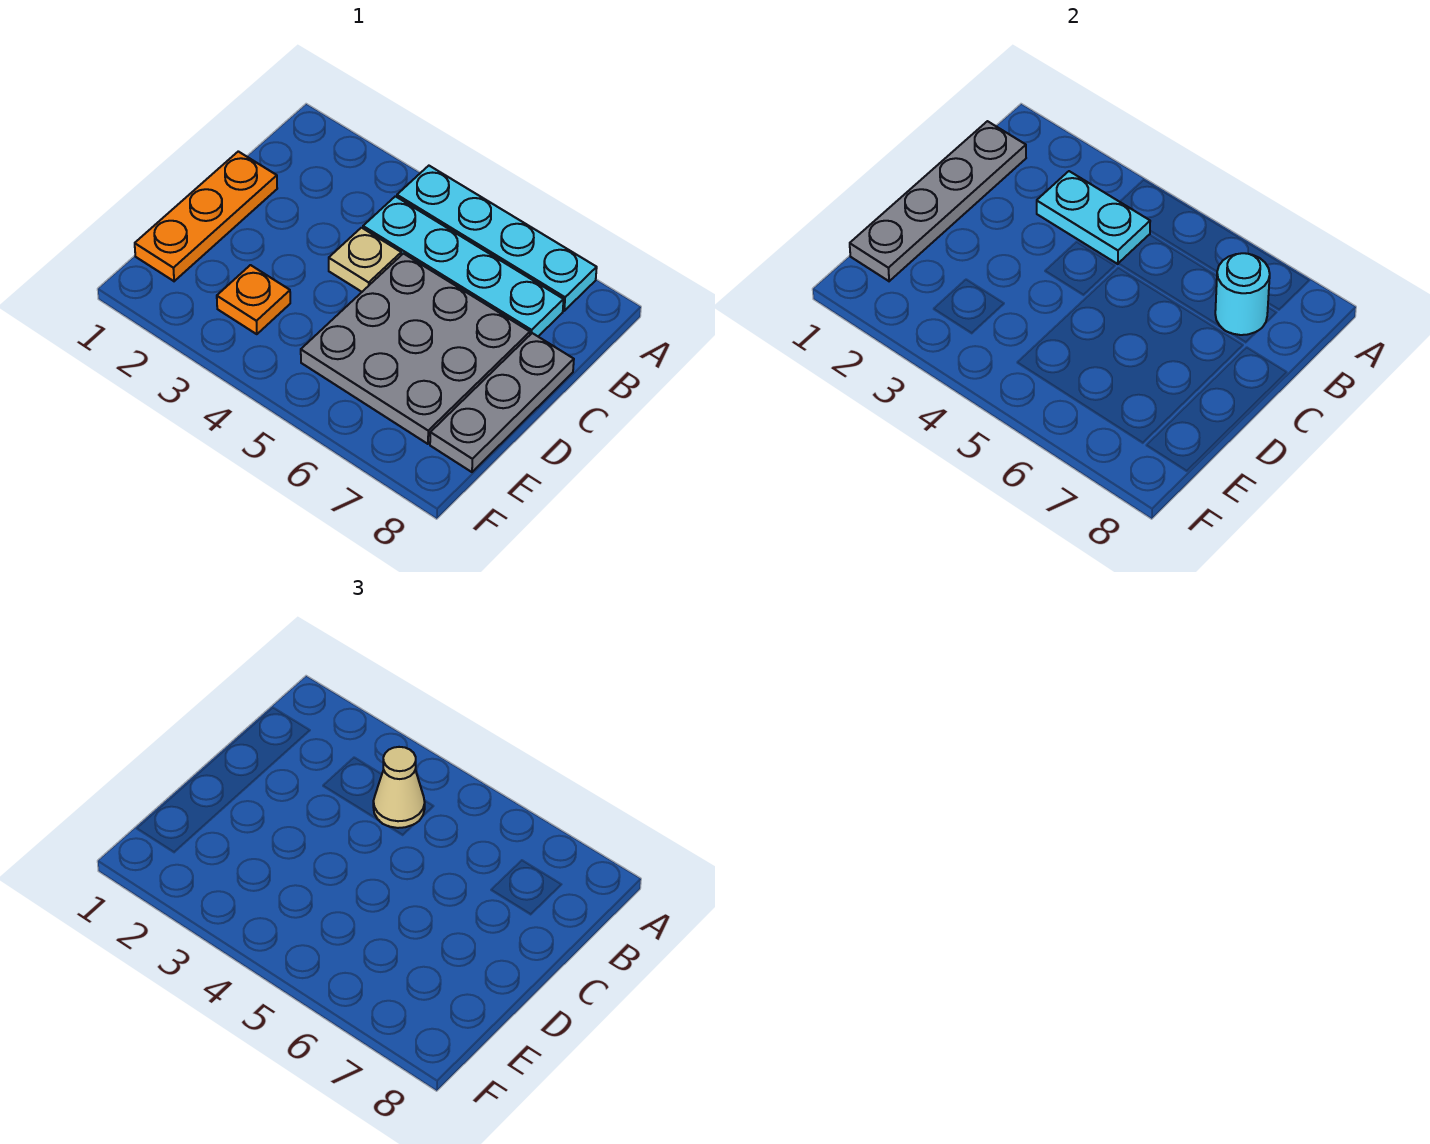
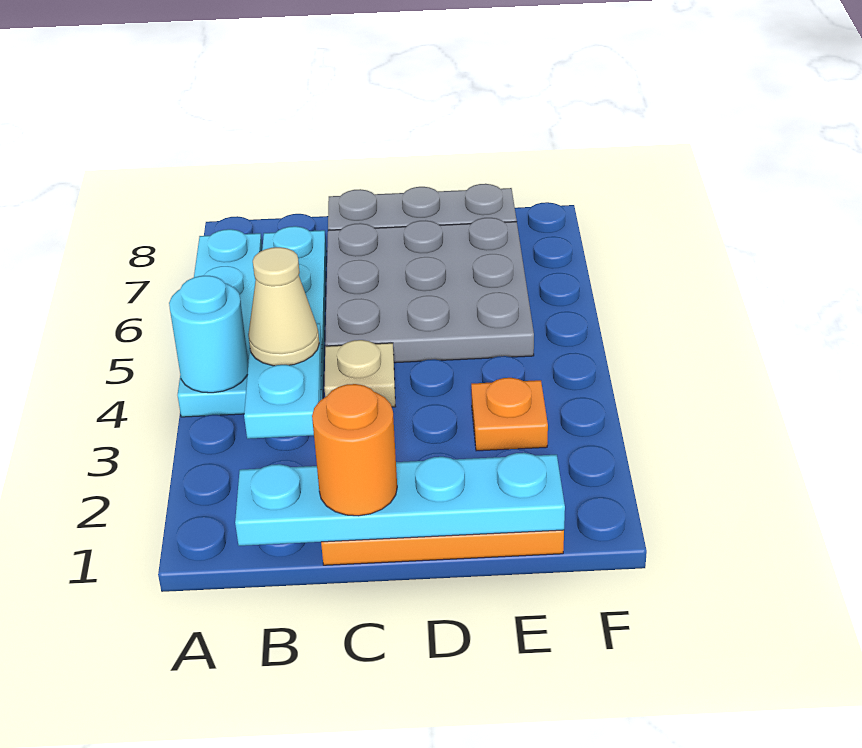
grey plate B1:E1 level 2 -> cyan plate B1:E1 level 2
cyan round brick B7 level 2 -> cyan round brick A4 level 2
none -> orange round brick C1 level 3

